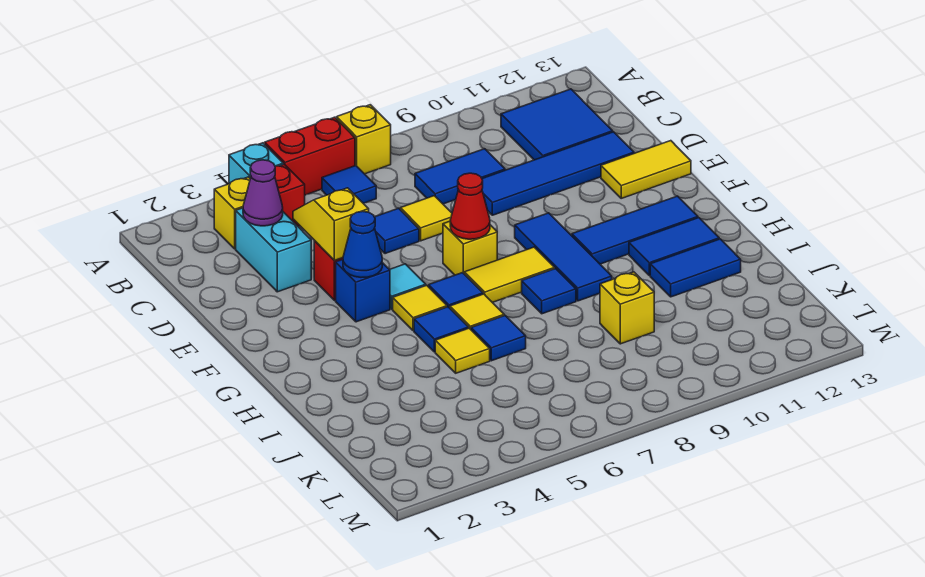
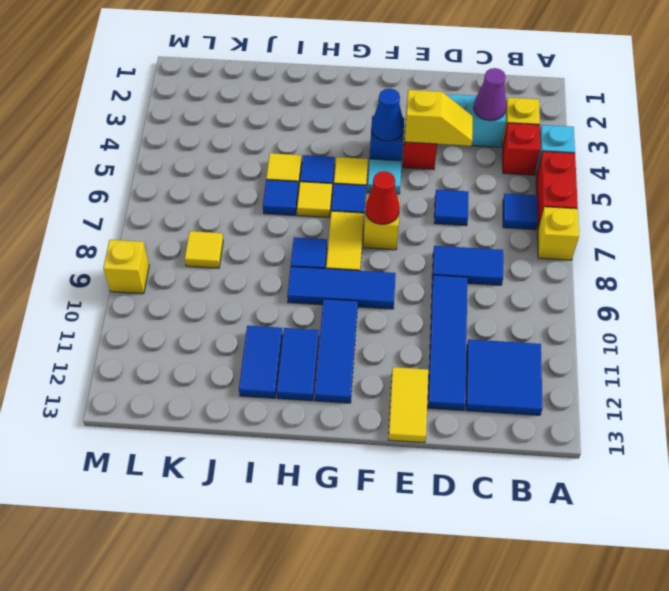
blue tile C8:C9 level 1 -> blue tile C8:D8 level 1
yellow tile D7 level 1 -> yellow tile K8 level 1
yellow brick J9 level 1 -> yellow brick M9 level 1

